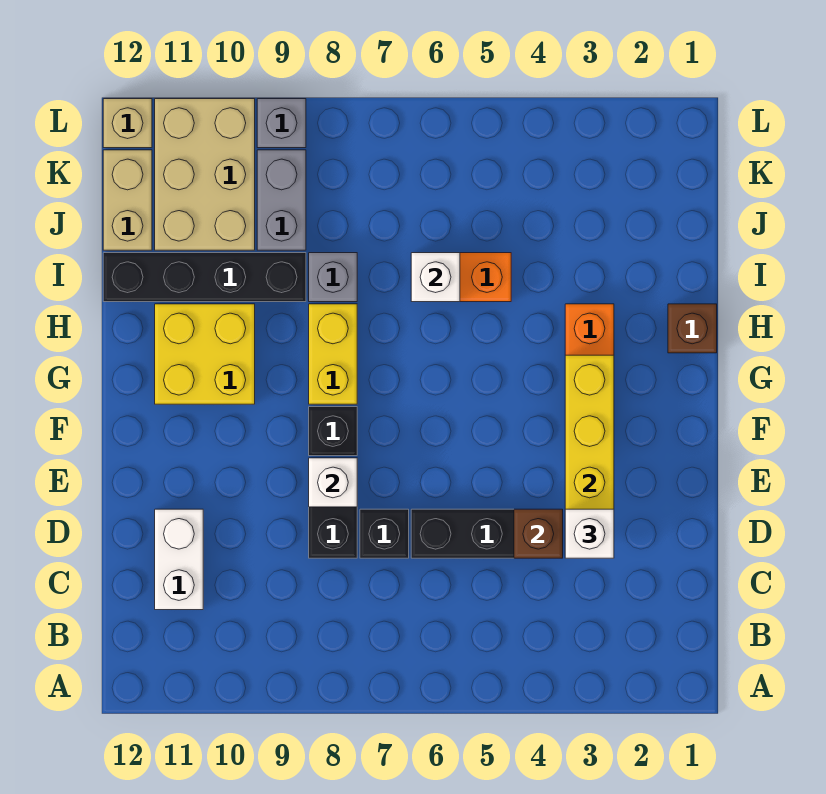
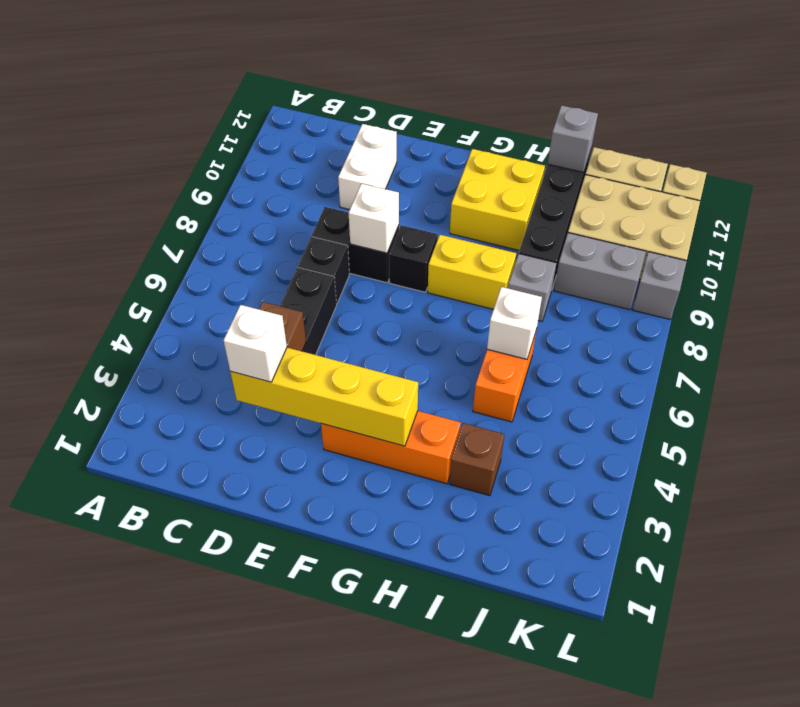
white brick C11:D11 level 1 -> white brick D10:D11 level 1
brown brick H1 level 1 -> brown brick I3 level 1
none -> grey brick I12 level 2

